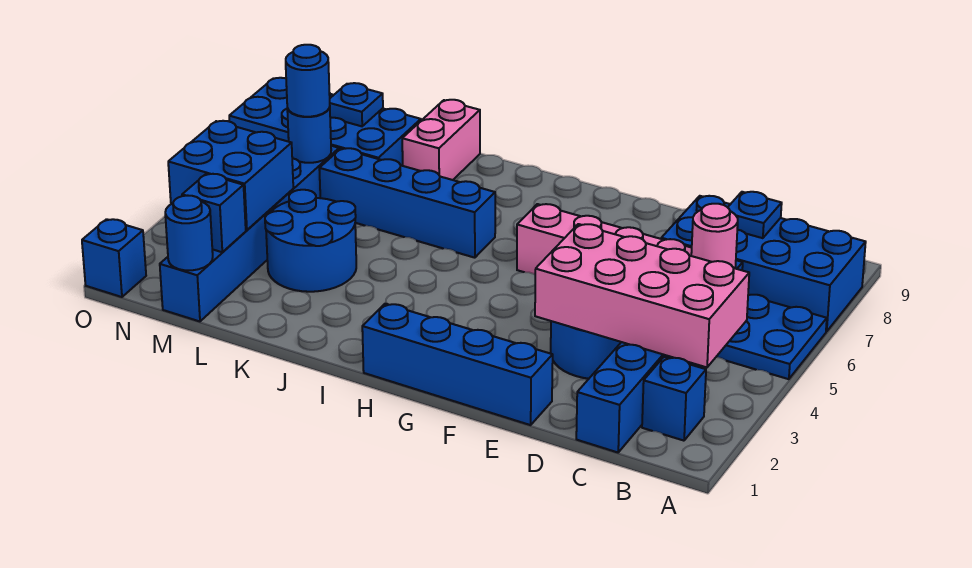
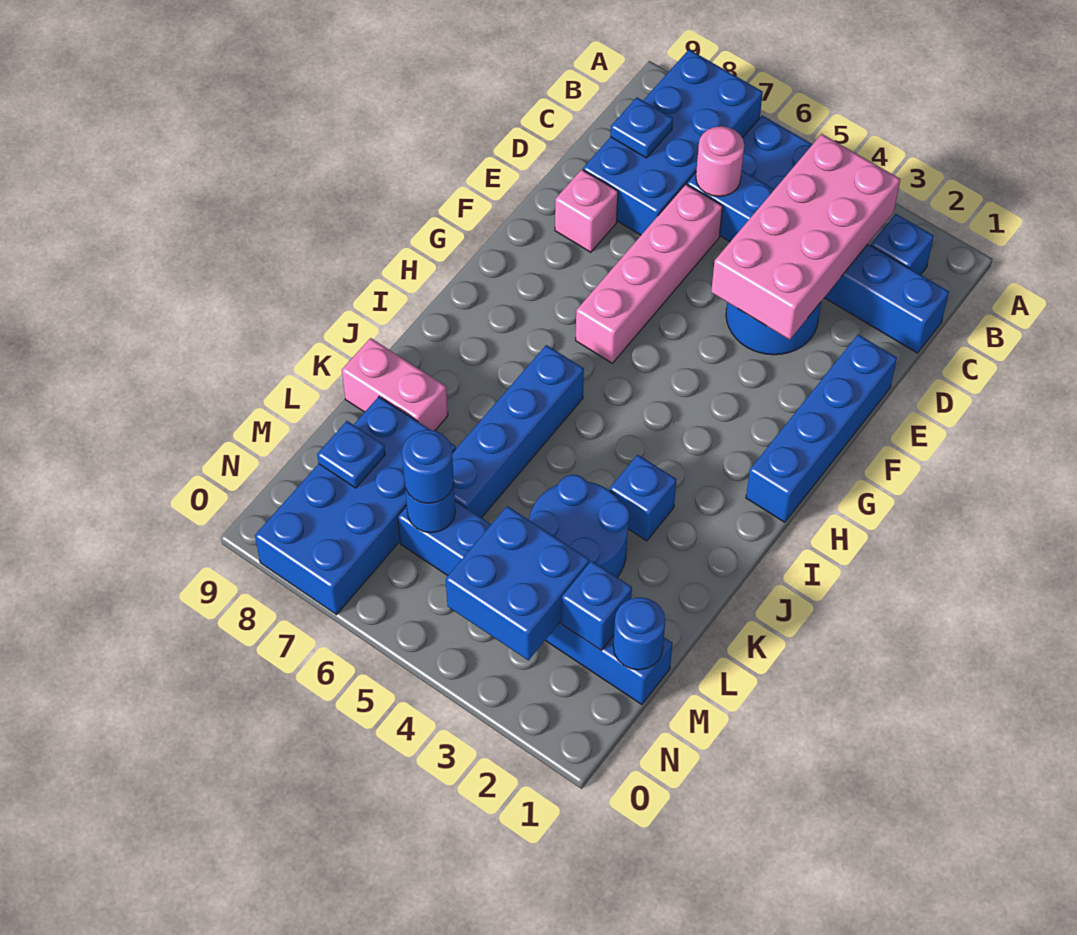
none -> pink brick E8 level 1
blue brick O1 level 1 -> blue brick J3 level 1

